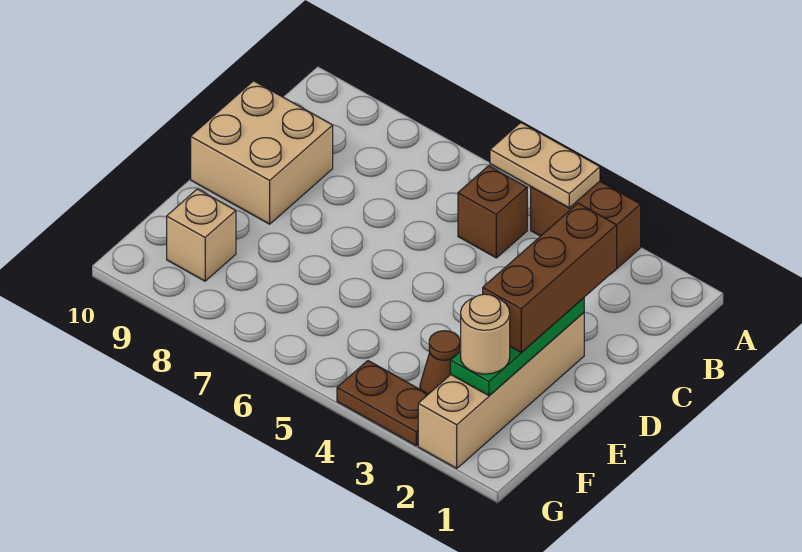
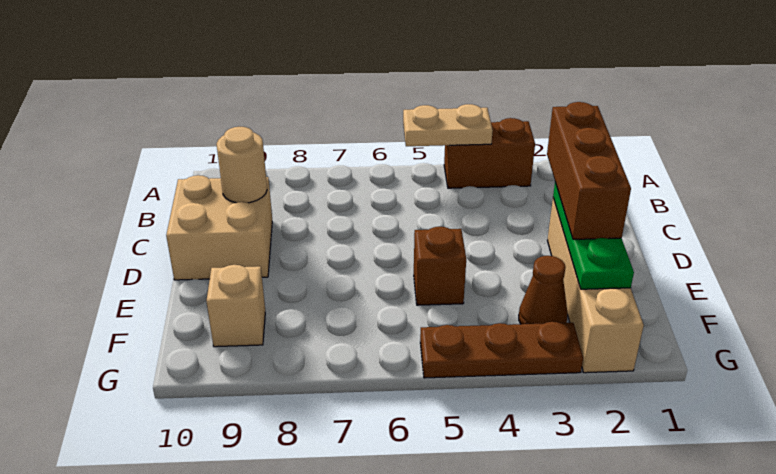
brown brick B5 level 1 -> brown brick E5 level 1
tan round brick F2 level 3 -> tan round brick C9 level 2
brown plate G3:G4 level 1 -> brown plate G3:G5 level 1

